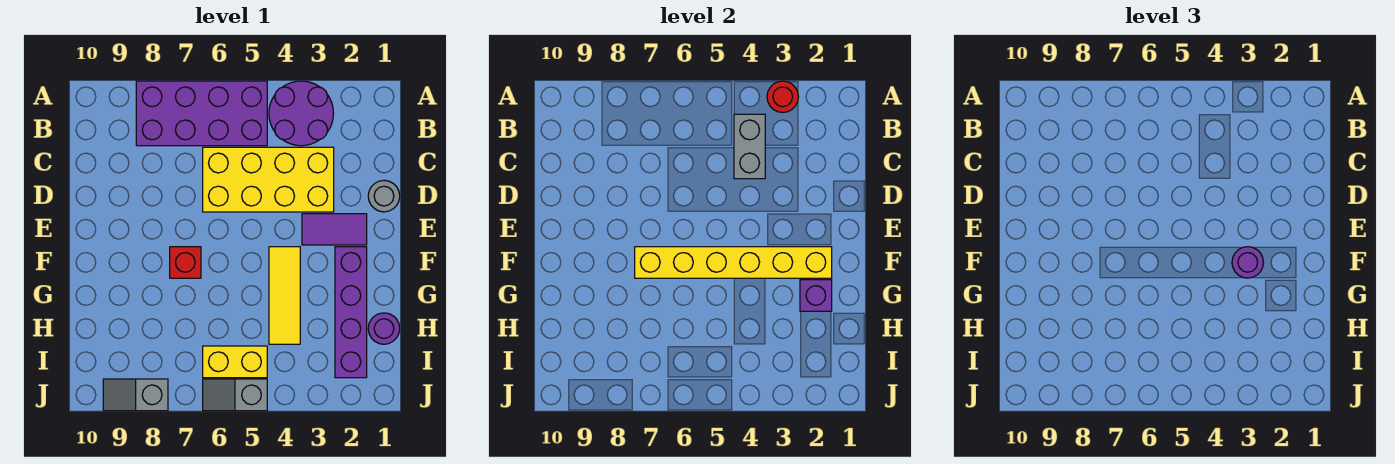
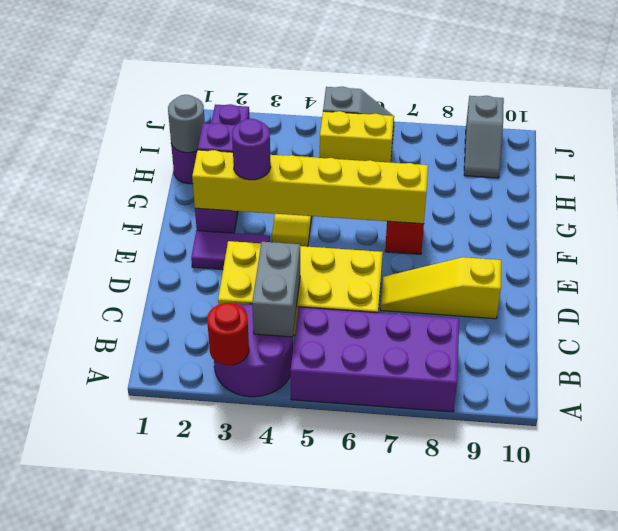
grey round brick D1 level 1 -> grey round brick H1 level 2
none -> yellow slope D7:D9 level 1 top 9
grey slope J8:J9 level 1 top 8 -> grey slope I9:J9 level 1 top J

